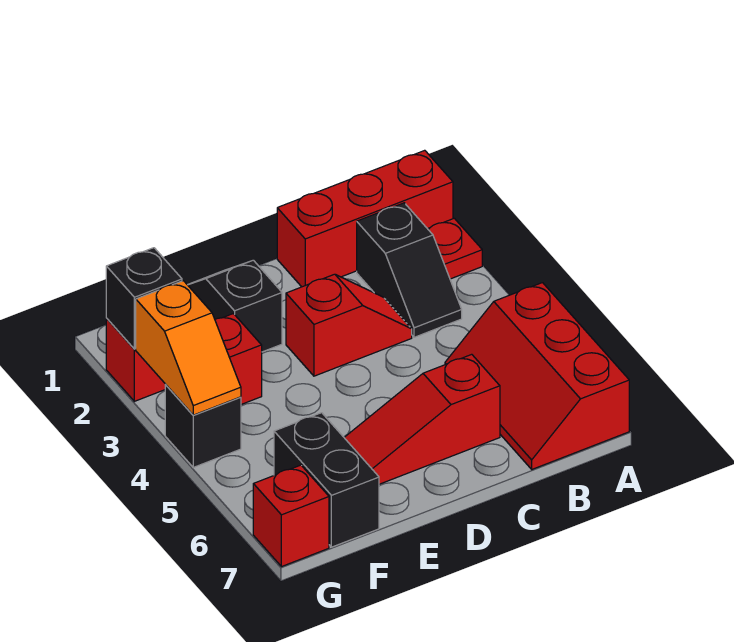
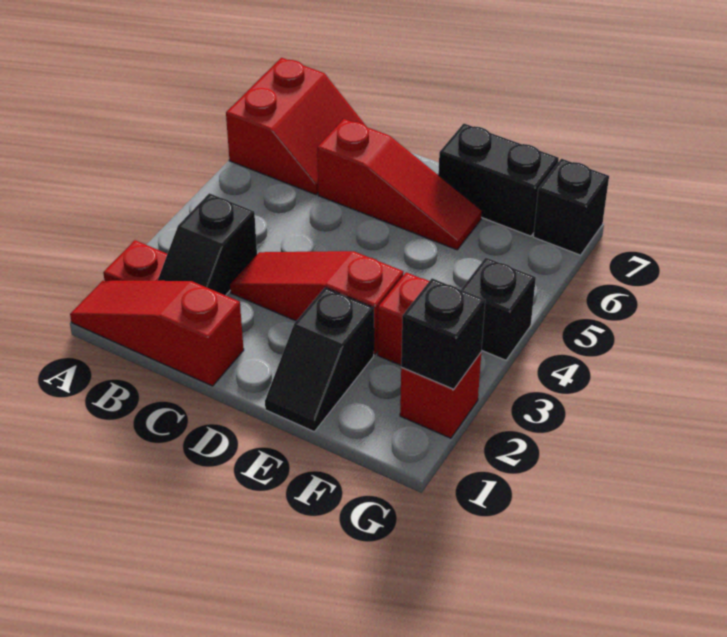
red brick A1:C1 level 1 -> red slope A1:C1 level 1 top C
red slope A5:B7 level 1 top A -> red slope A6:B7 level 1 top A
black slope B2:B3 level 1 top 2 -> black slope B2:B3 level 1 top 3
red slope C3:D3 level 1 top D -> red slope C3:E3 level 1 top E
black brick F6:F7 level 1 -> black brick E7:F7 level 1
orange slope G3:G4 level 2 top 3 -> none
red brick G7 level 1 -> black brick G7 level 1

